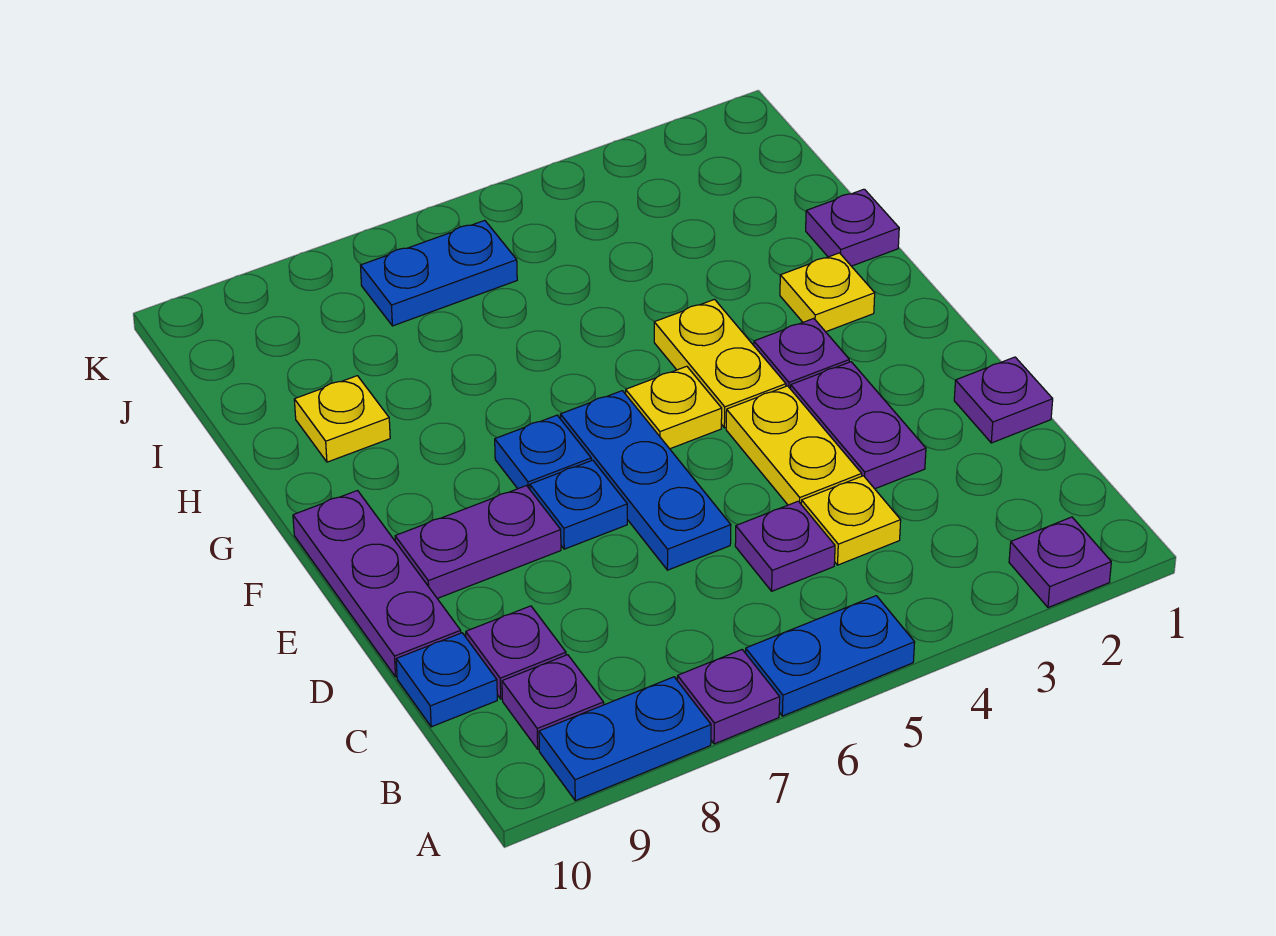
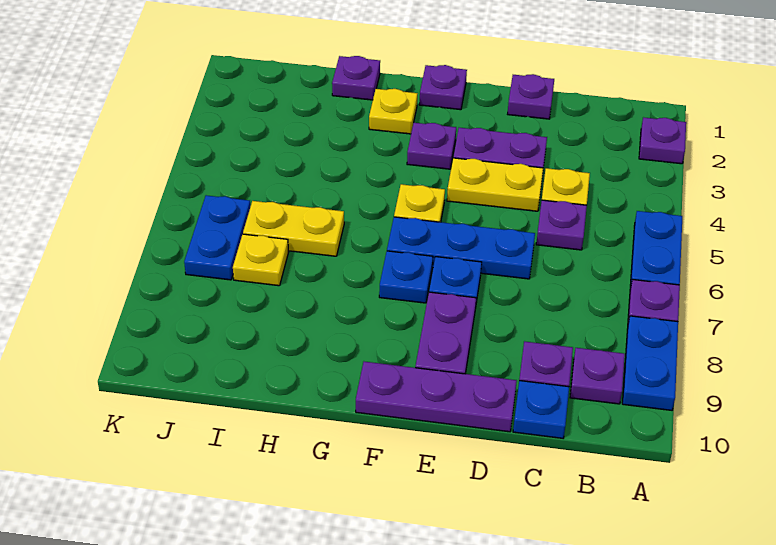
none -> purple plate F1 level 1
yellow plate F4:G4 level 1 -> yellow plate H6:I6 level 1
yellow plate H9 level 1 -> yellow plate I7 level 1

